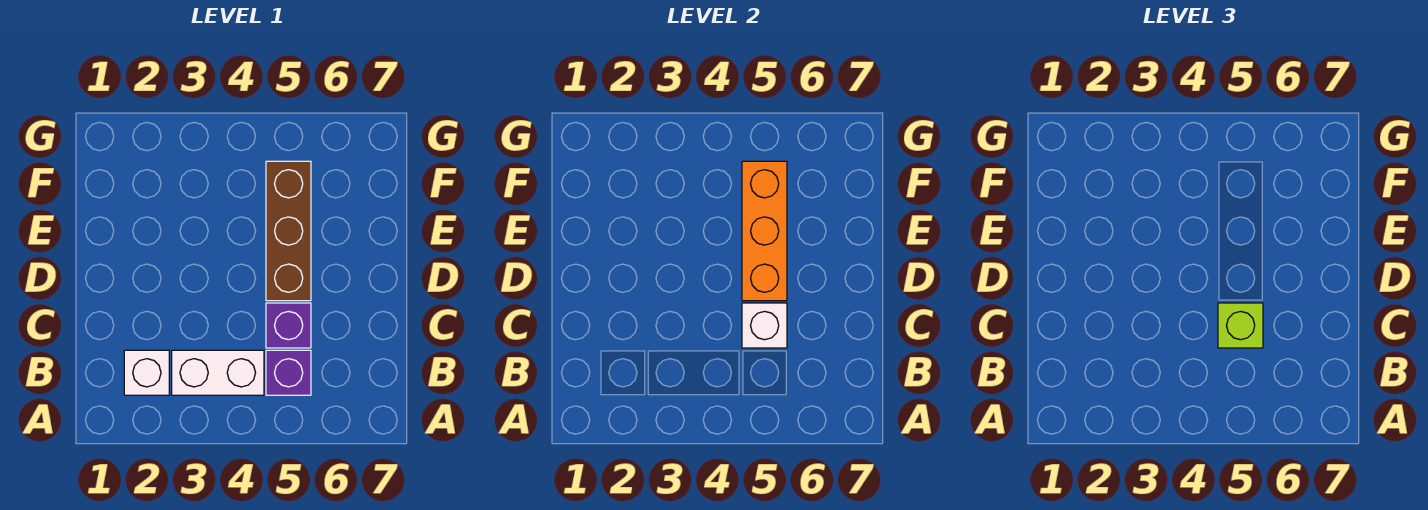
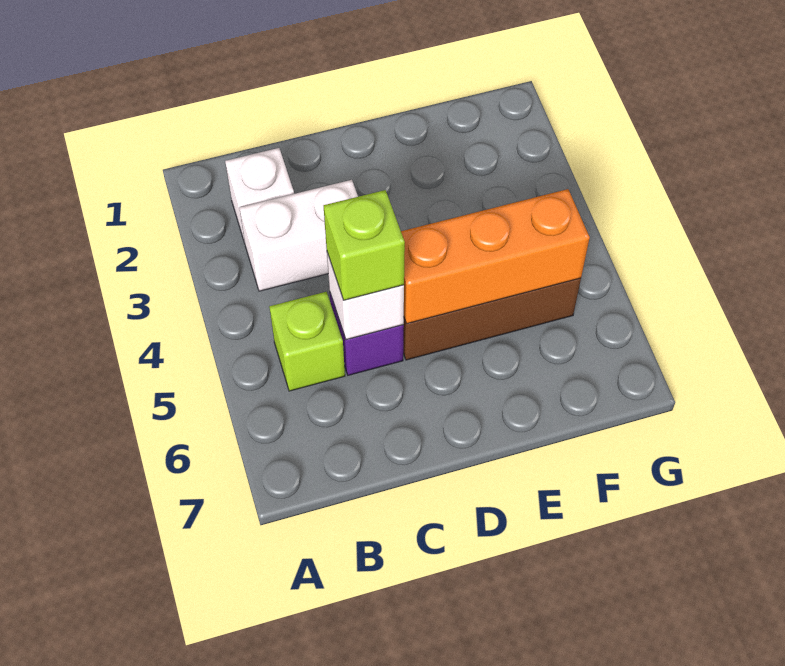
white brick B3:B4 level 1 -> white brick B3:C3 level 1
purple brick B5 level 1 -> lime brick B5 level 1

